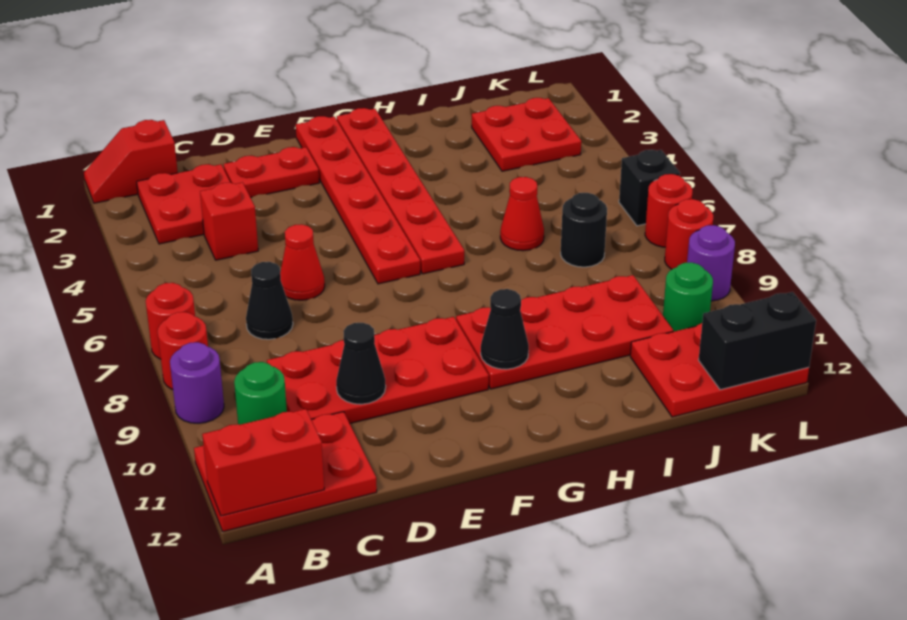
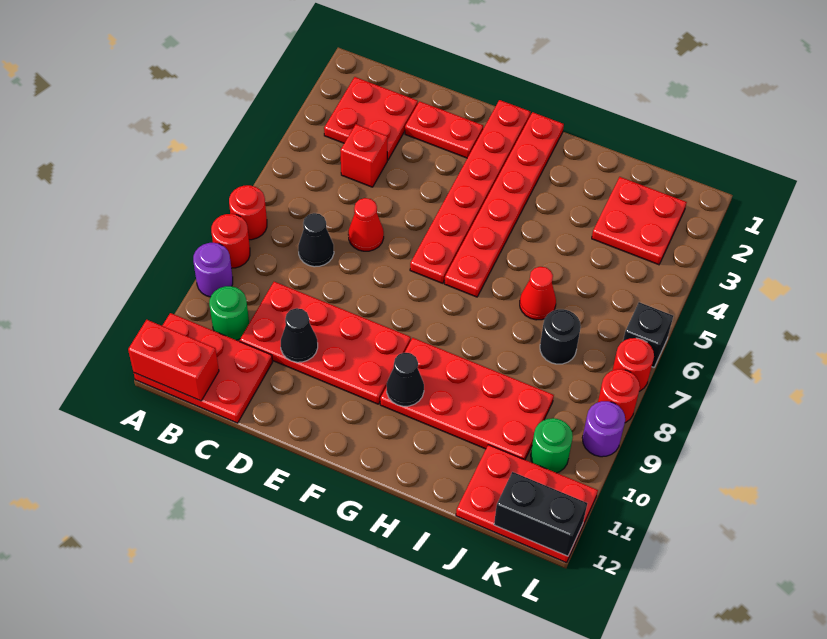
red slope A1:B1 level 1 top B -> none

